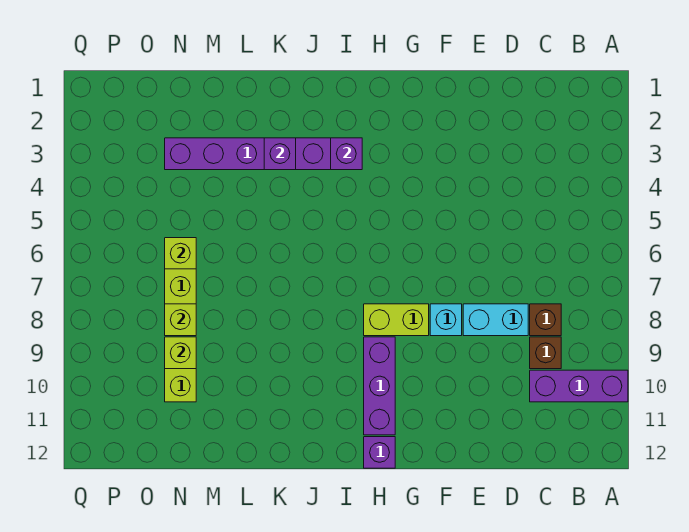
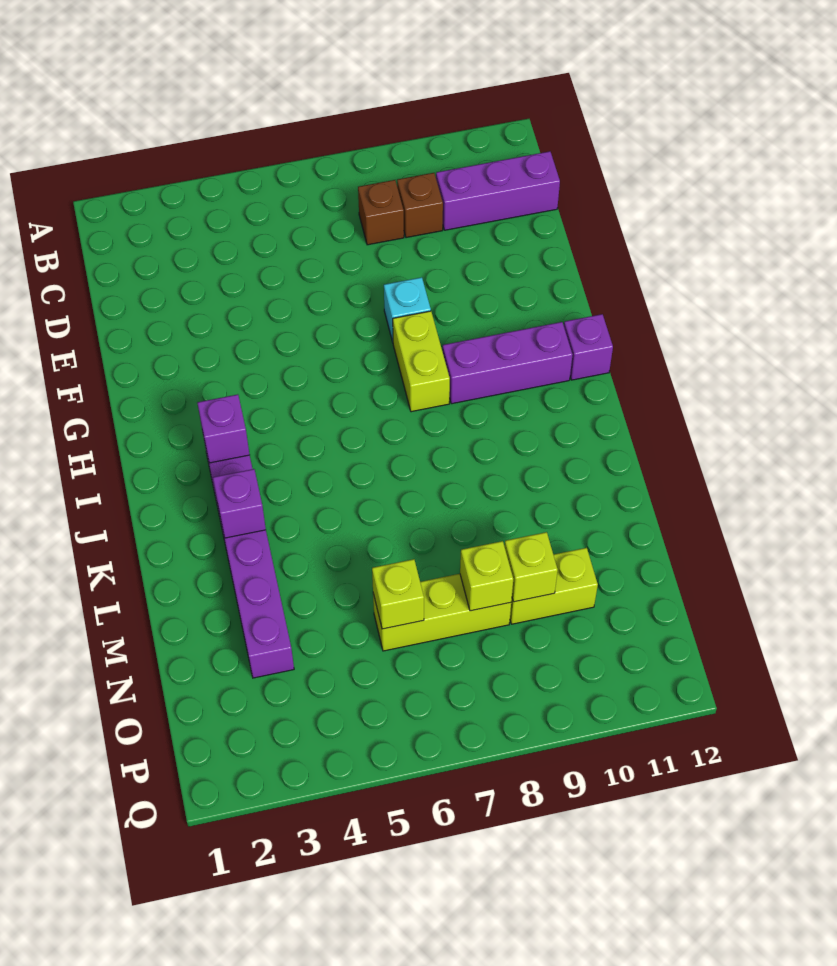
purple brick A10:C10 level 1 -> purple brick C10:C12 level 1
cyan brick D8:E8 level 1 -> none

